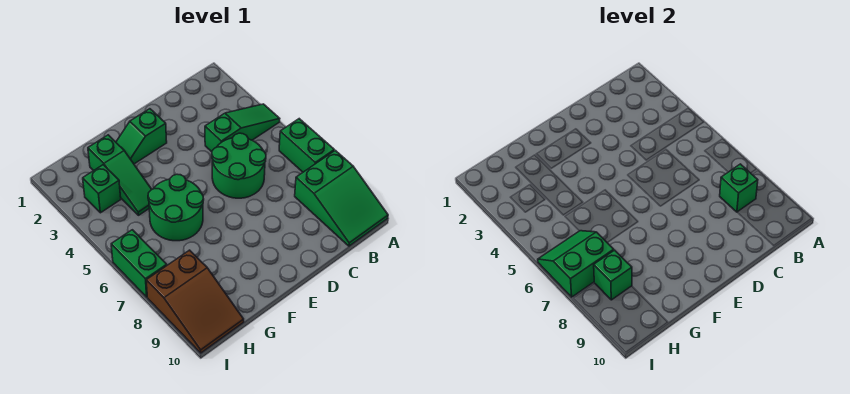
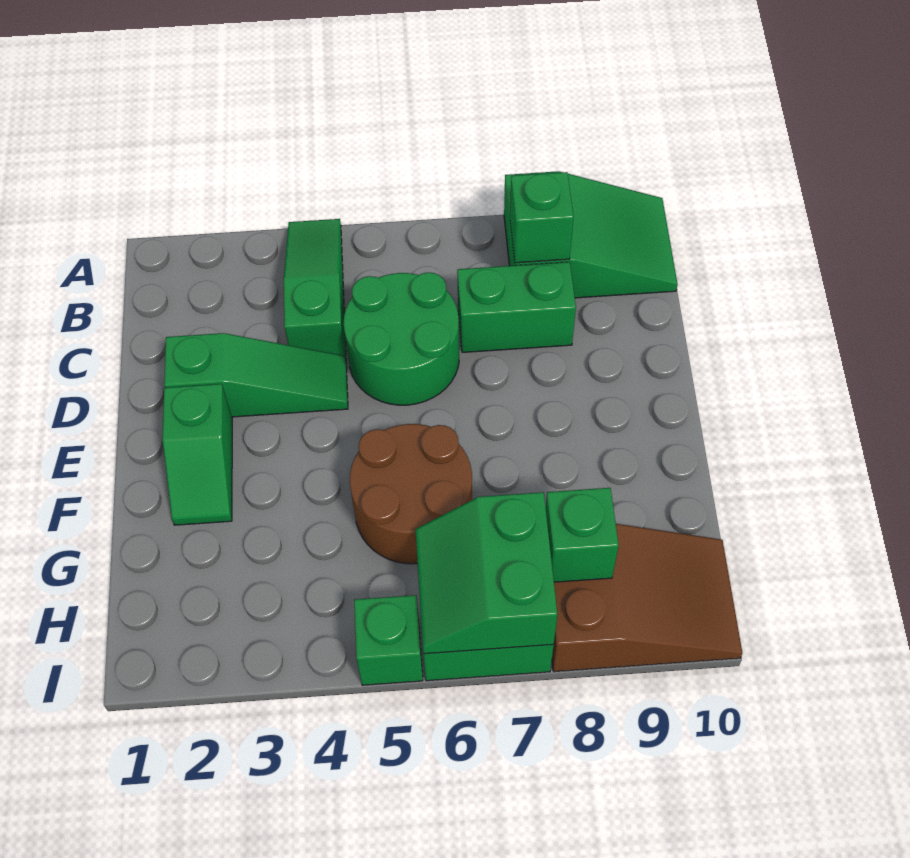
green brick A6:A7 level 1 -> green brick C7:C8 level 1
green round brick F5:G6 level 1 -> brown round brick F5:G6 level 1
green slope G2:G4 level 1 top 2 -> green slope D2:D4 level 1 top 2
green brick H3 level 1 -> green brick I5 level 1

